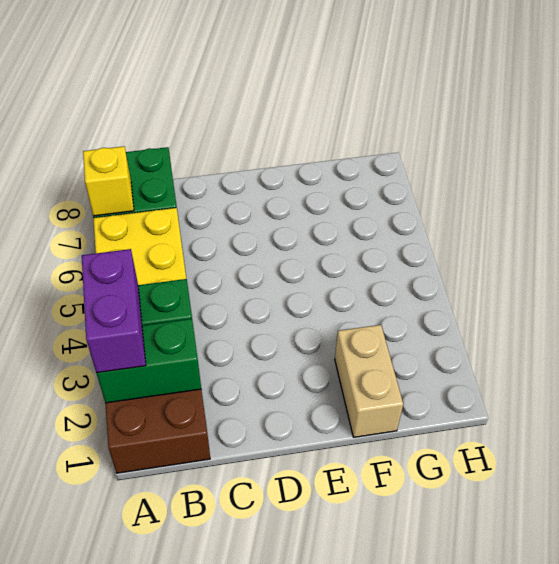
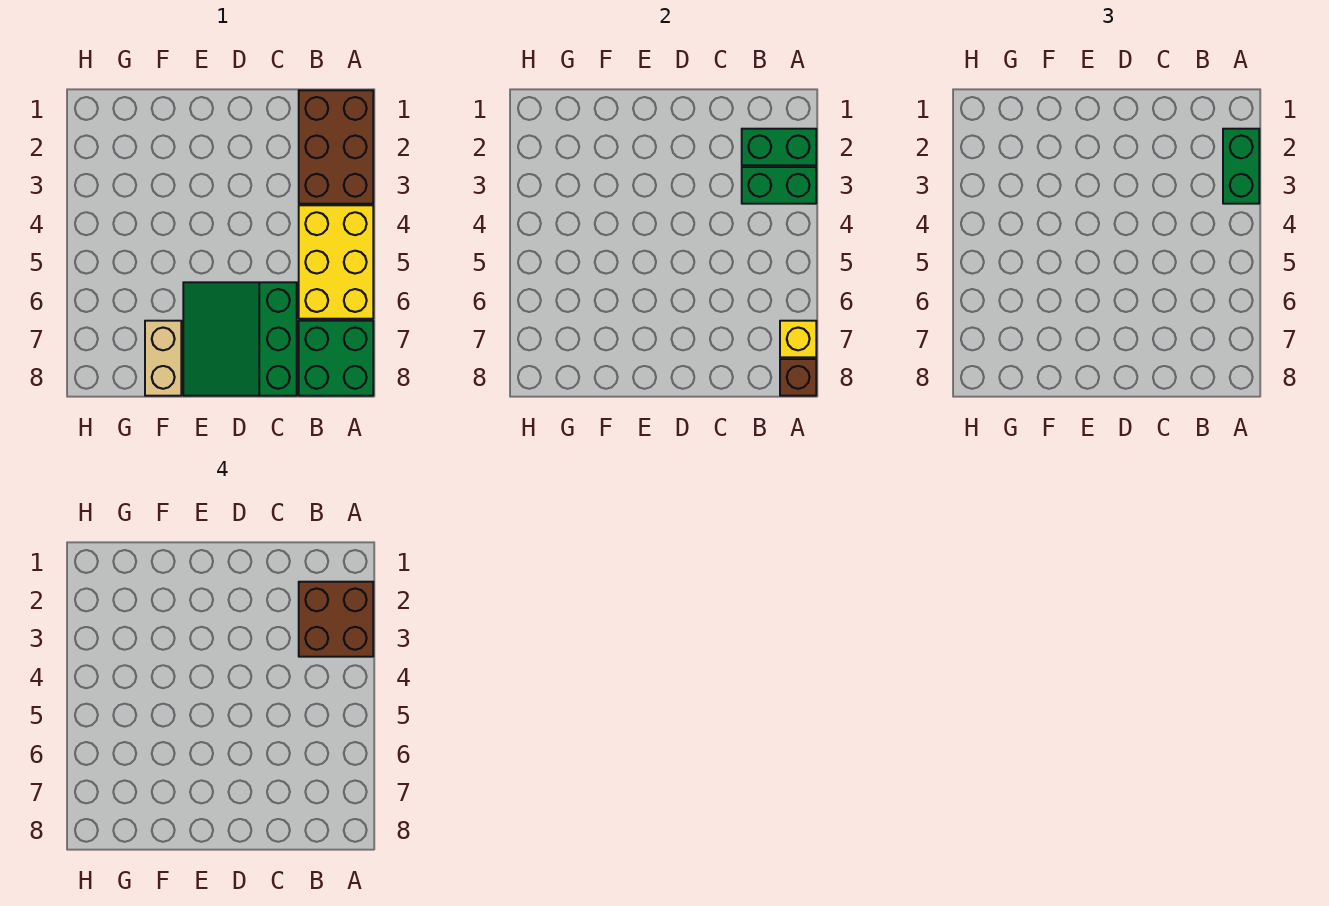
purple brick A2:A3 level 3 -> green brick A2:A3 level 3
none -> brown brick A2:B3 level 4
none -> brown brick A8 level 2
none -> green slope C6:E8 level 1 top C
tan brick F1:F2 level 1 -> tan brick F7:F8 level 1

